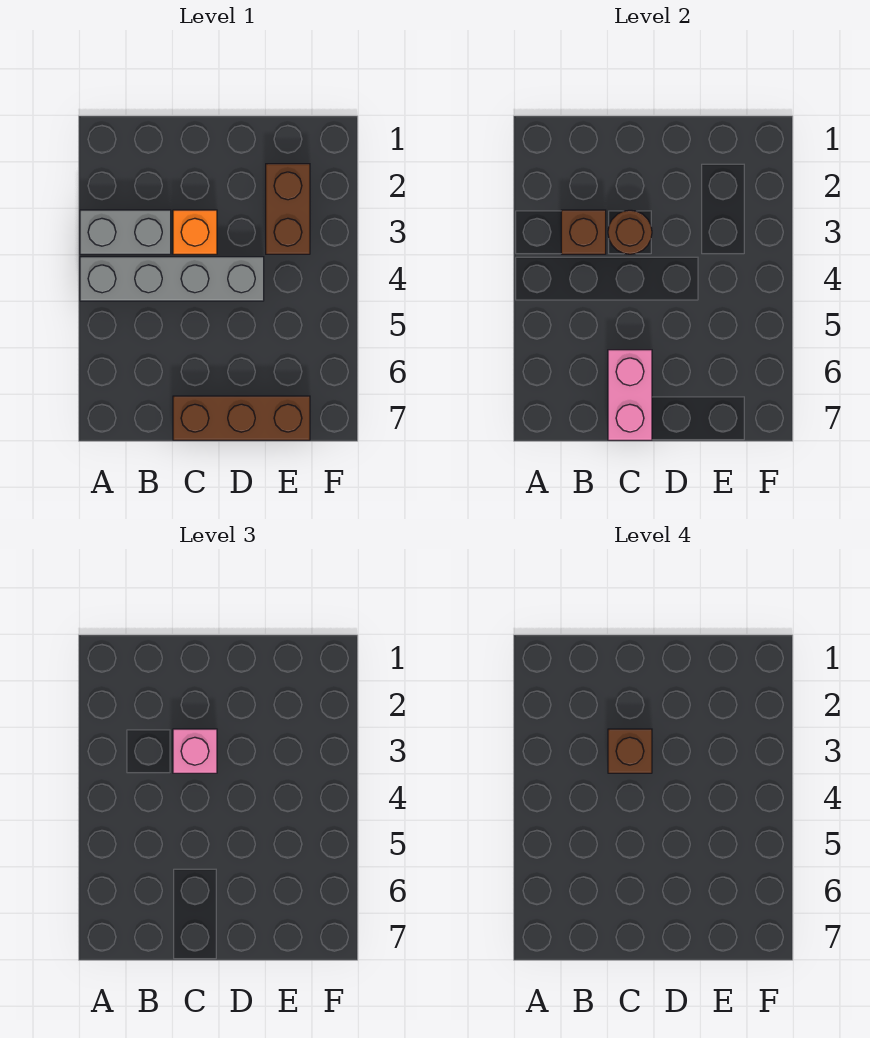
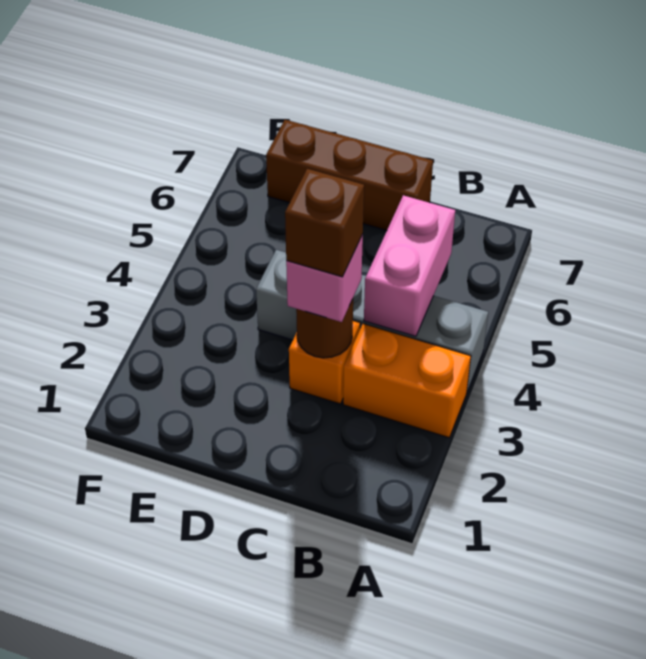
grey brick A3:B3 level 1 -> orange brick A3:B3 level 1
brown brick B3 level 2 -> none
pink brick C6:C7 level 2 -> pink brick B4:B5 level 2
brown brick E2:E3 level 1 -> none

